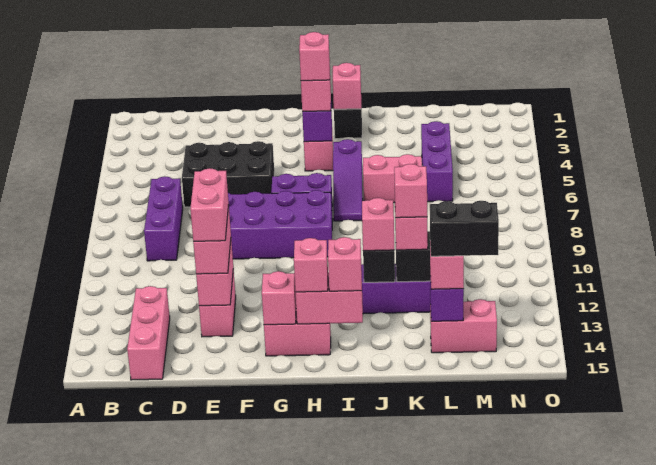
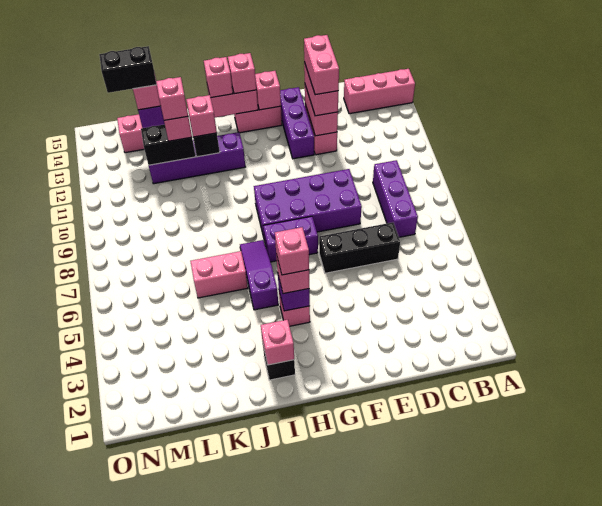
pink brick C13:C15 level 1 -> pink brick A14:C14 level 1
black brick D5:F6 level 1 -> black brick D6:F6 level 1
purple brick L4:L6 level 1 -> purple brick F12:F14 level 1

